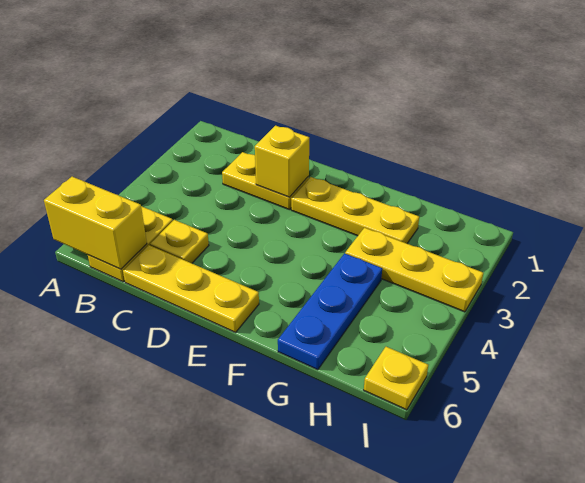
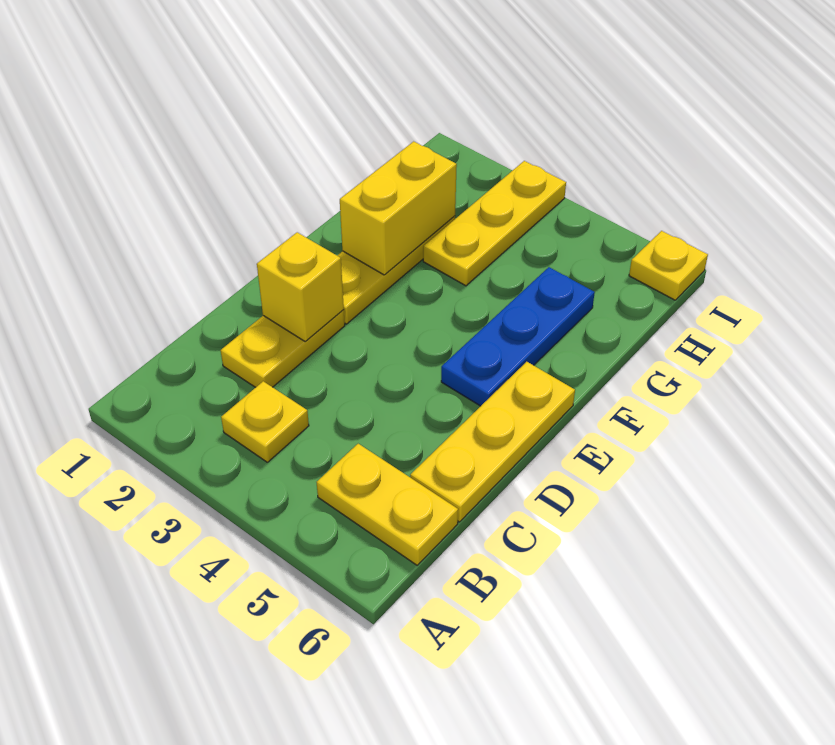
yellow brick A6:B6 level 2 -> yellow brick F2:G2 level 2
yellow plate C5 level 1 -> yellow plate B3 level 1
blue plate G4:G6 level 1 -> blue plate E5:G5 level 1

